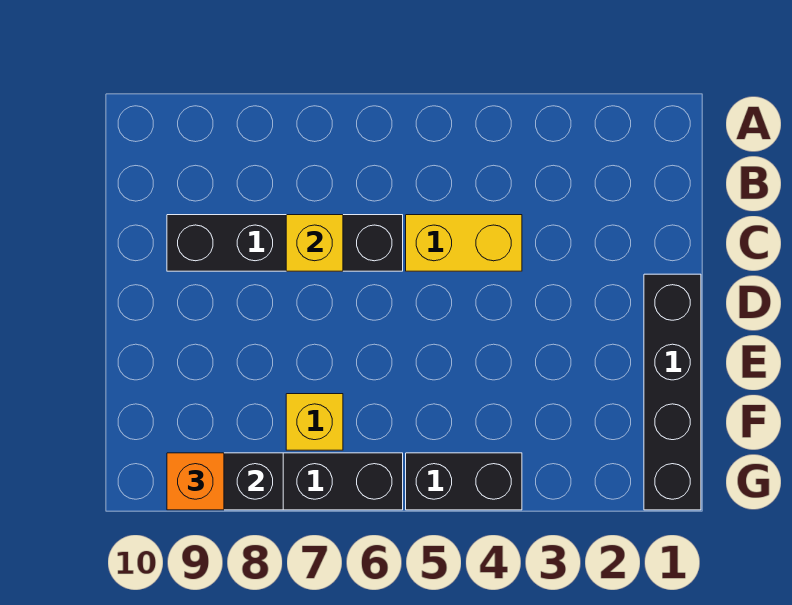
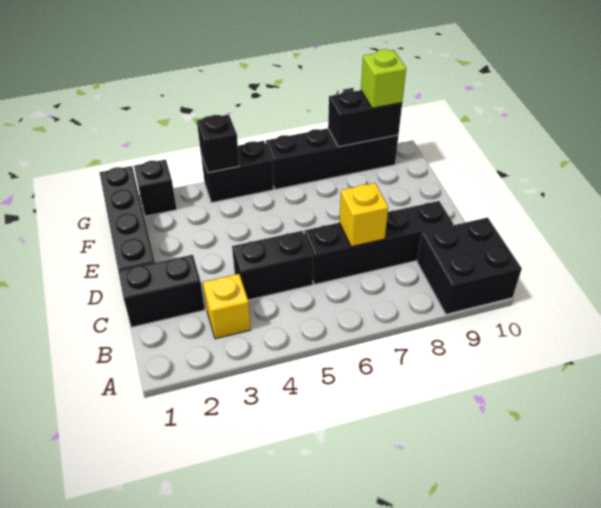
none -> black brick A9:B10 level 1
none -> black brick C1:C2 level 1
yellow brick C4:C5 level 1 -> black brick C4:C5 level 1
yellow brick F7 level 1 -> yellow brick B3 level 1
none -> black brick G2 level 1
none -> black brick G4 level 2
orange brick G9 level 3 -> lime brick G9 level 3

